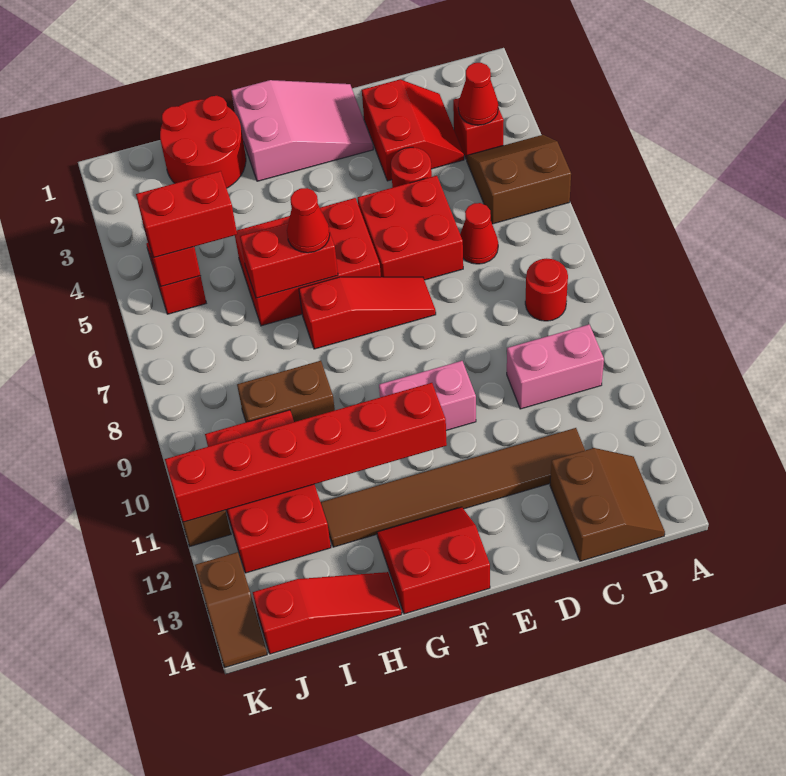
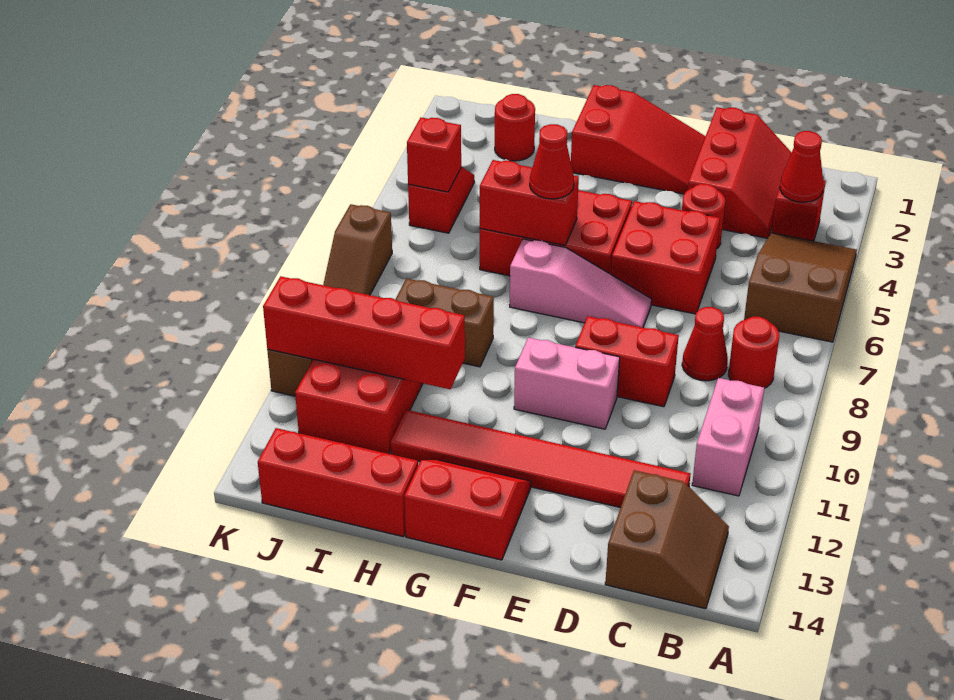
brown slope A4:B5 level 1 top 5 -> brown slope A4:B6 level 1 top 6
pink brick B10:C10 level 1 -> pink brick B10:B11 level 1
red slope C2:D3 level 1 top D -> red slope C1:D3 level 1 top D
red cone C6 level 1 -> red cone C8 level 1
brown tile C12:H12 level 1 -> red tile C12:H12 level 1
pink slope E1:G2 level 1 top G -> red slope E1:G2 level 1 top G
red slope E7:G7 level 1 top G -> pink slope E7:G7 level 1 top G
red brick F11:K11 level 2 -> red brick H11:K11 level 2
red round brick H1:I2 level 1 -> red round brick I2 level 1
red slope H14:J14 level 1 top J -> red brick H14:J14 level 1
red brick I5:J5 level 3 -> red brick D9:E9 level 1
brown slope K13:K14 level 1 top 13 -> brown slope K7:K8 level 1 top 7

